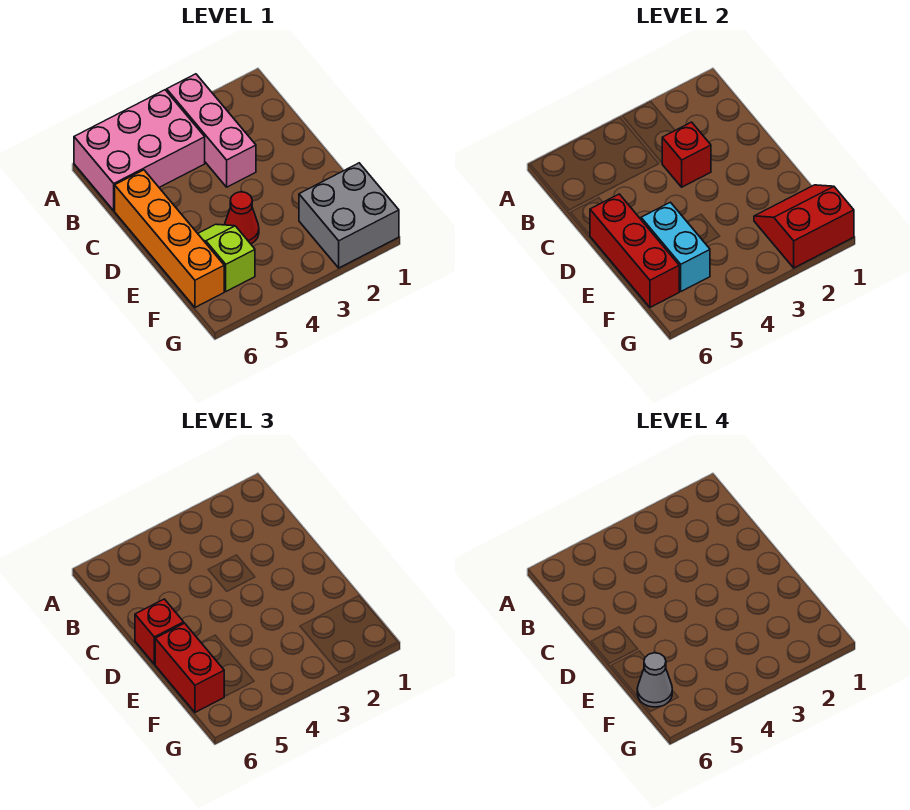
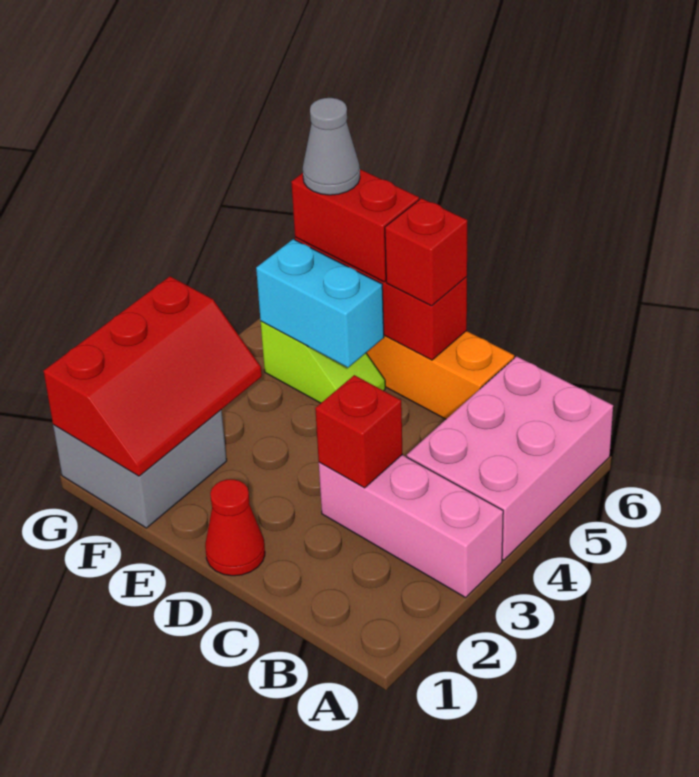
red cone E4 level 1 -> red cone D1 level 1
red slope F1:G2 level 2 top G -> red slope F1:G3 level 2 top G

